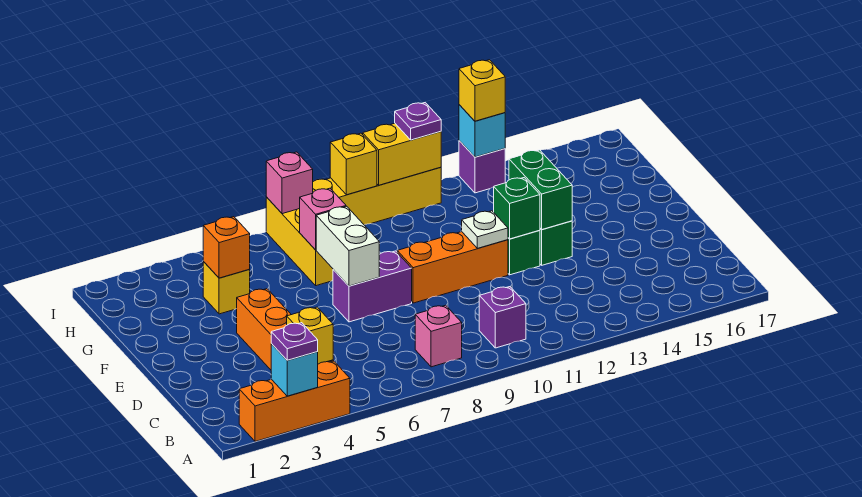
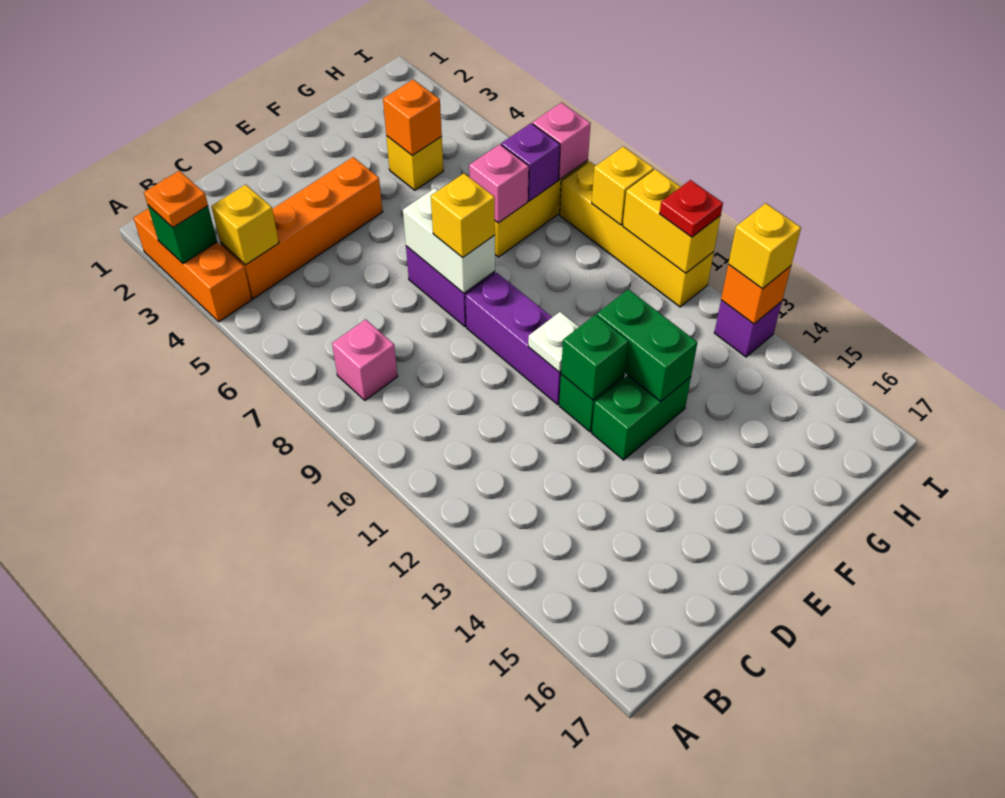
cyan brick A3 level 2 -> green brick A3 level 2
purple plate A3 level 3 -> orange plate A3 level 3
purple brick B10 level 1 -> purple brick H7 level 2
white brick E7:F7 level 2 -> white brick E7:E8 level 2
none -> yellow brick E8 level 3
orange brick E9:E11 level 1 -> purple brick E9:E11 level 1
green brick E13:F13 level 2 -> green brick F12:F13 level 2
purple plate I11 level 3 -> red plate I11 level 3
cyan brick I13 level 2 -> orange brick I13 level 2

